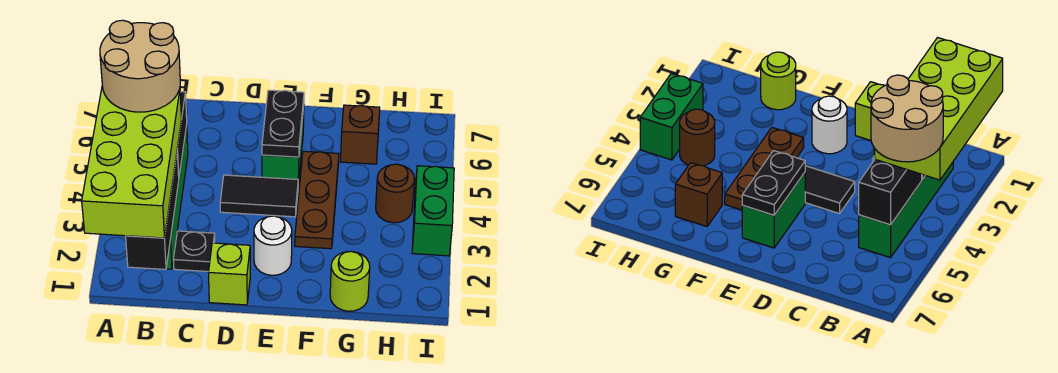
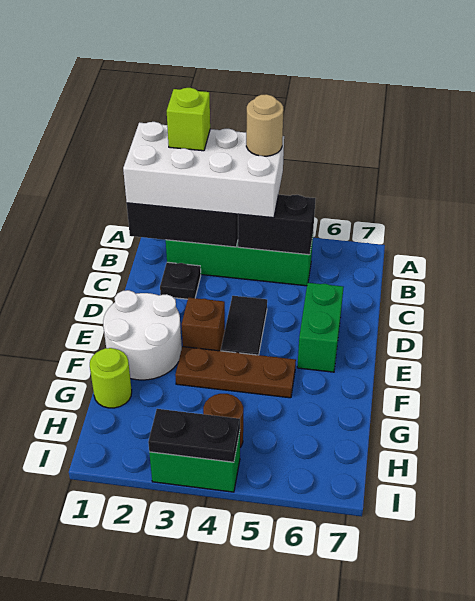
lime brick A1:B4 level 3 -> white brick A1:B4 level 3
tan round brick A4:B5 level 4 -> tan round brick A4 level 4
lime brick D1 level 1 -> lime brick A2 level 4
white round brick E2 level 1 -> white round brick E1:F2 level 1
green brick E5:E6 level 1 -> green brick D6:E6 level 1
black plate E5:E6 level 2 -> black plate I3:I4 level 2
brown brick G6 level 1 -> brown brick E3 level 1

